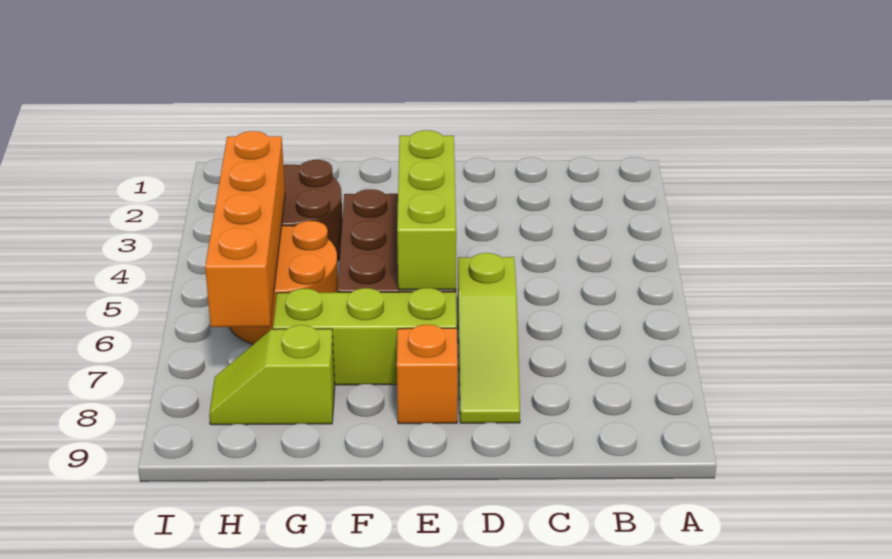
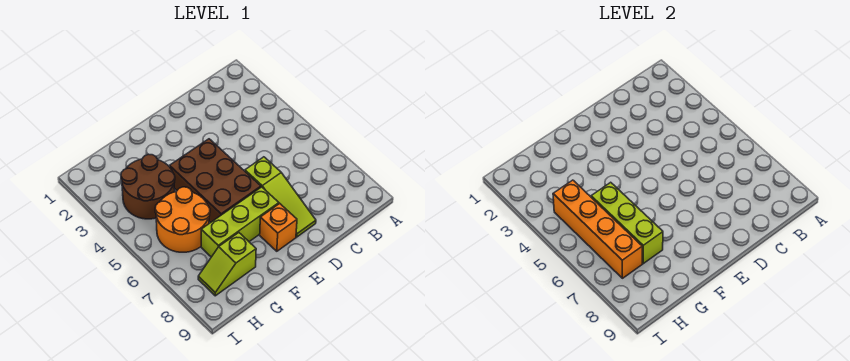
lime brick E4:E6 level 2 -> lime brick G5:G7 level 2

